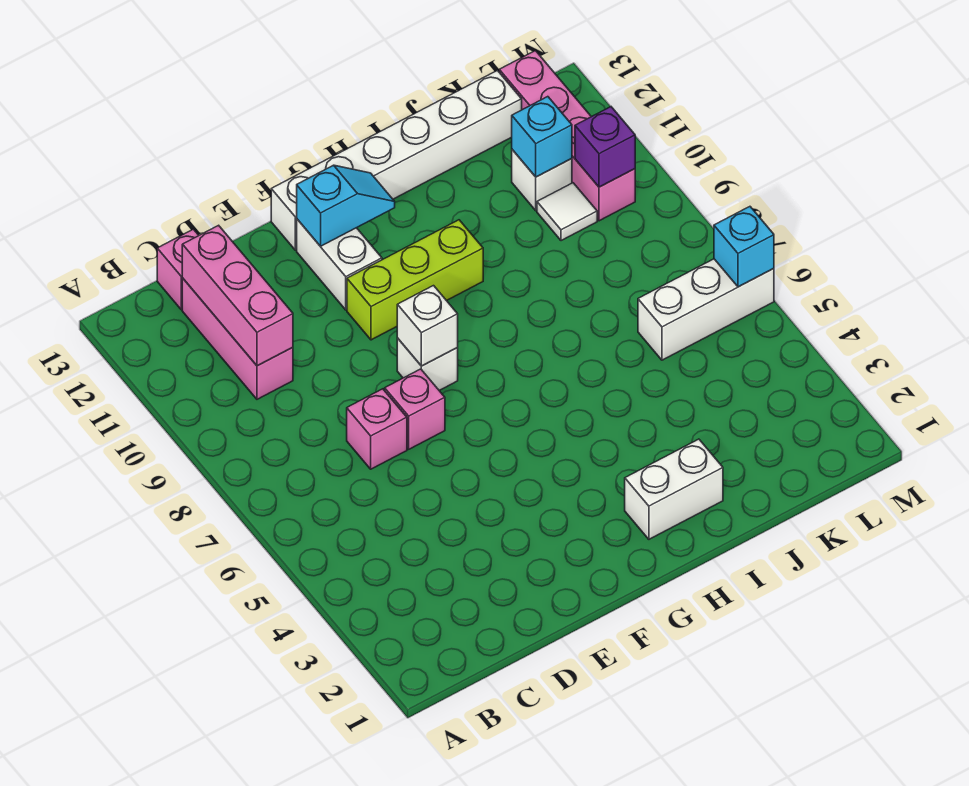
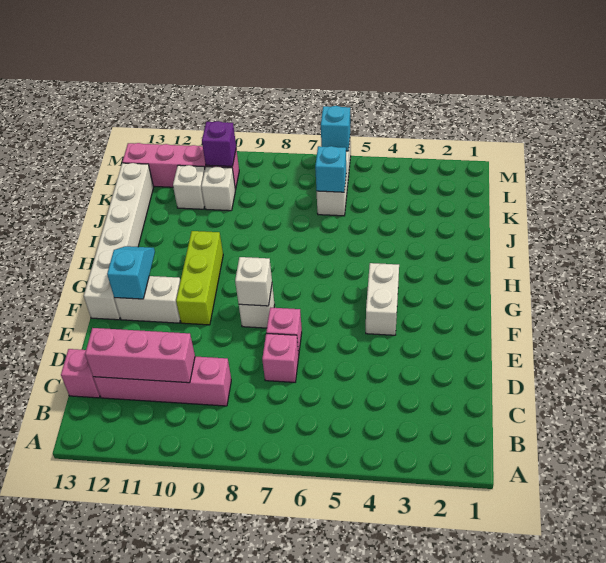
pink brick C10:C12 level 1 -> pink brick C9:C12 level 1
white brick H2:I2 level 1 -> white brick F4:G4 level 1
white tile K10 level 1 -> white brick K10 level 1
cyan brick K11 level 2 -> cyan brick K6 level 2

